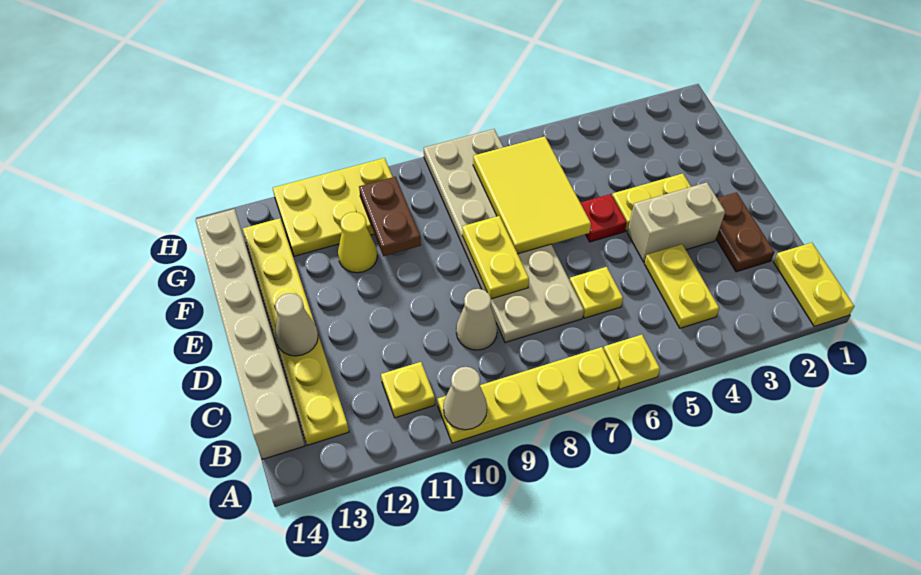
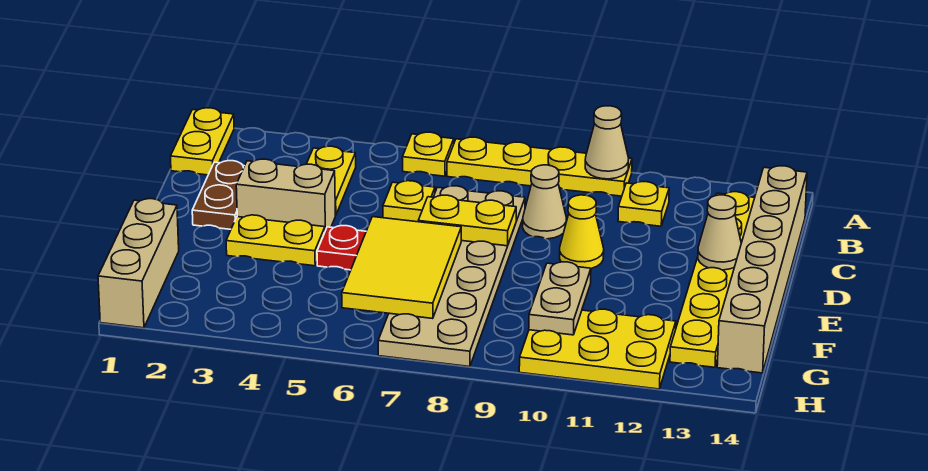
yellow plate D8:E8 level 2 -> yellow plate D7:D8 level 2
none -> tan brick F1:H1 level 1
brown plate F10:G10 level 2 -> tan plate F10:G10 level 2
yellow cone F11 level 1 -> yellow cone D10 level 1

